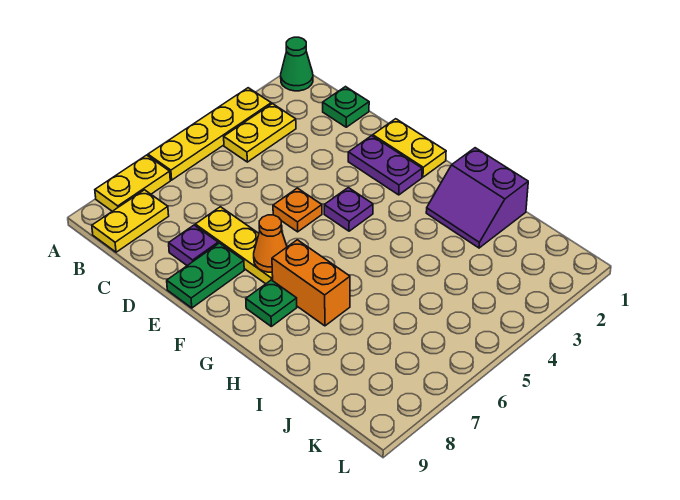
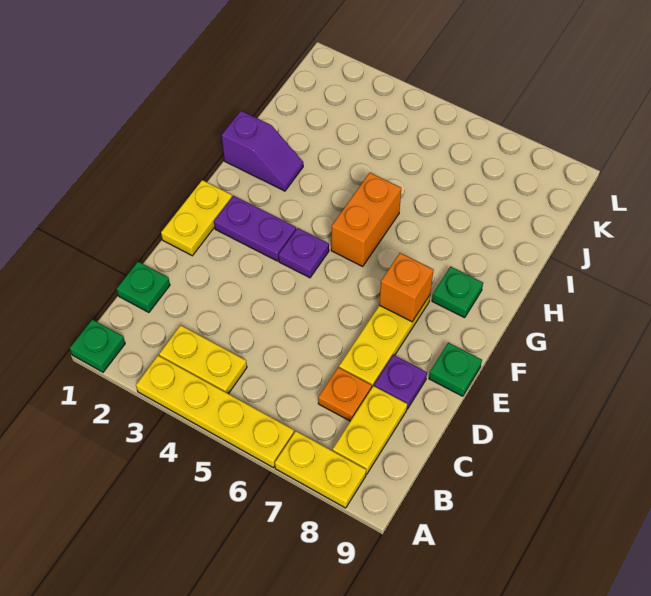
green cone A1 level 1 -> green plate A1 level 1
yellow plate B8:B9 level 1 -> yellow plate B8:C8 level 1
purple plate E2:F2 level 1 -> purple plate F2:F3 level 1
orange plate E5 level 1 -> orange plate C7 level 1
green plate E8:E9 level 1 -> green plate E9 level 1
orange cone F7 level 2 -> orange brick F7 level 2
orange brick G7:H7 level 1 -> orange brick G5:H5 level 1
purple slope H1:I2 level 1 top 1 -> purple slope H1:H2 level 1 top 1

